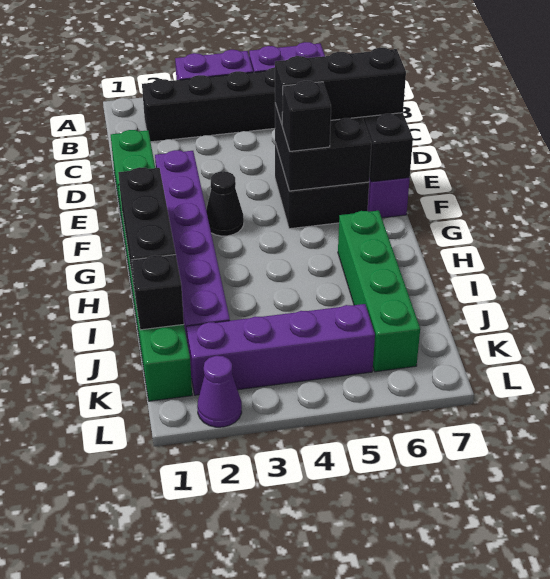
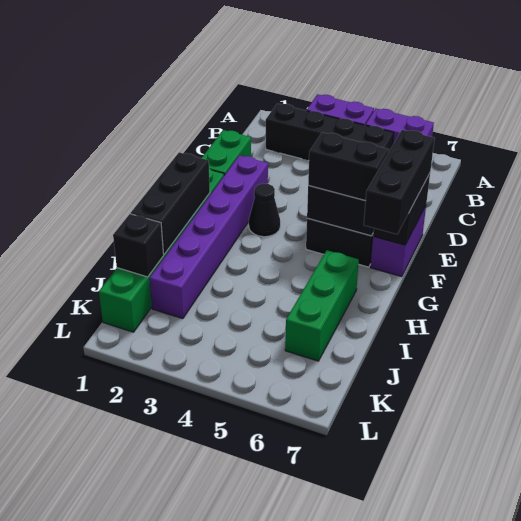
black brick E5:E7 level 3 -> black brick E7:G7 level 3
black brick F5 level 3 -> black brick F5:F6 level 3
green brick H6:K6 level 1 -> green brick H6:J6 level 1
purple brick K2:K5 level 1 -> none
purple cone L2 level 1 -> none

